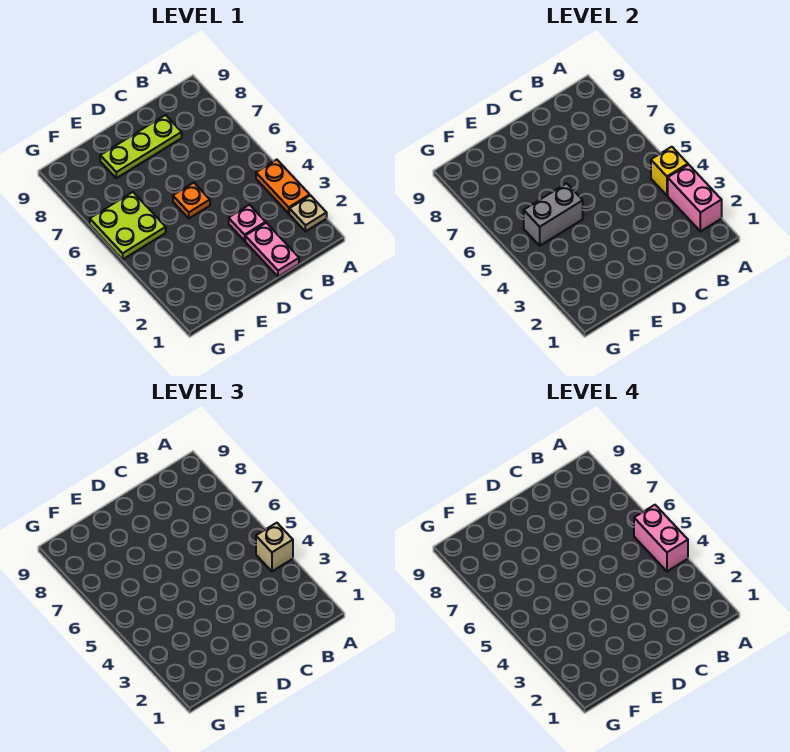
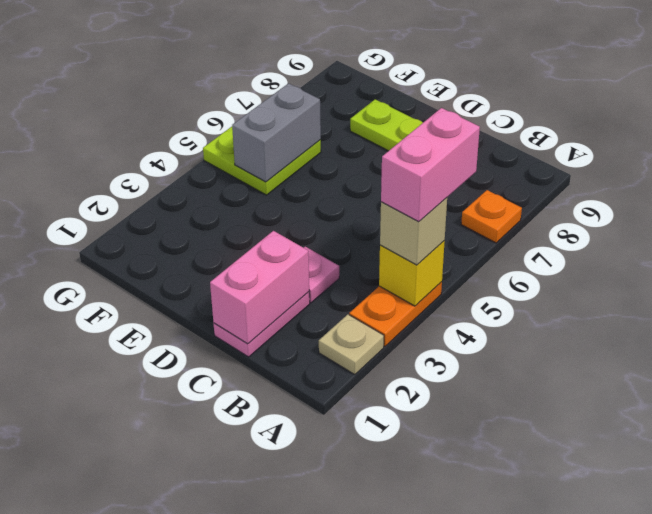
pink brick A2:A3 level 2 -> pink brick C1:C2 level 2
orange plate D5 level 1 -> orange plate A7 level 1
grey brick E5:F5 level 2 -> grey brick F5:F6 level 2

